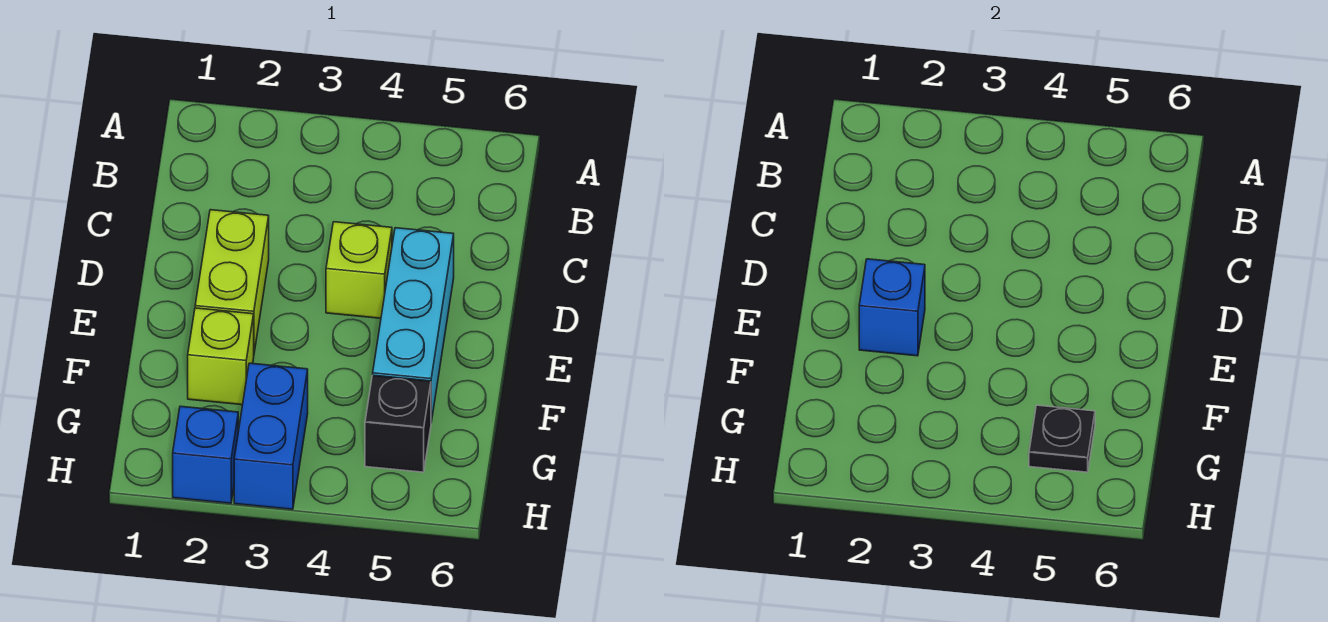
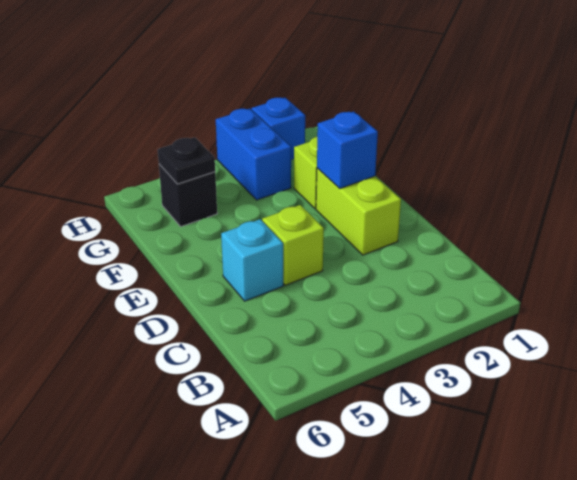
cyan brick D5:F5 level 1 -> cyan brick D5 level 1

